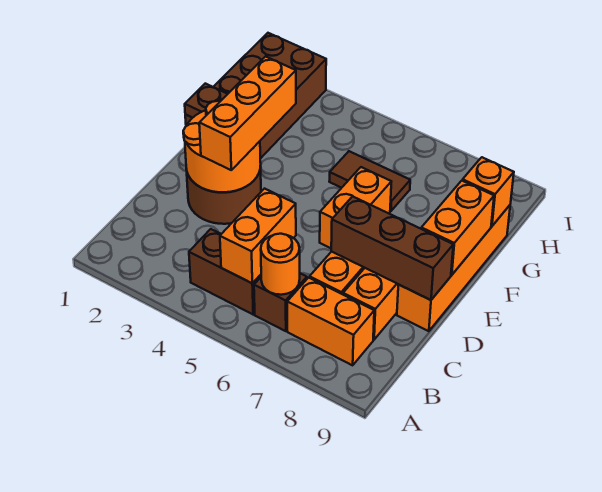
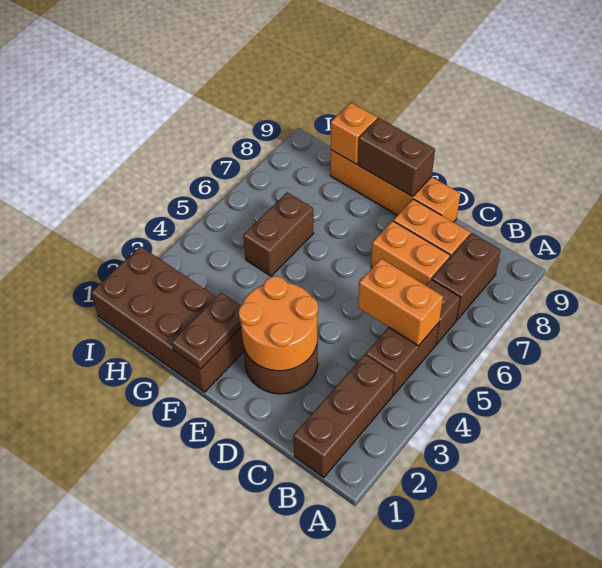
orange round brick B6 level 2 -> none
orange brick B7:B8 level 1 -> brown brick B7:B8 level 1
orange brick D3:F3 level 3 -> none
brown brick D7:D9 level 2 -> brown brick B1:B3 level 1
orange brick E6:F6 level 1 -> none
orange brick E9:F9 level 2 -> brown brick E9:F9 level 2
brown tile G5:G6 level 1 -> brown brick G5:G6 level 1

